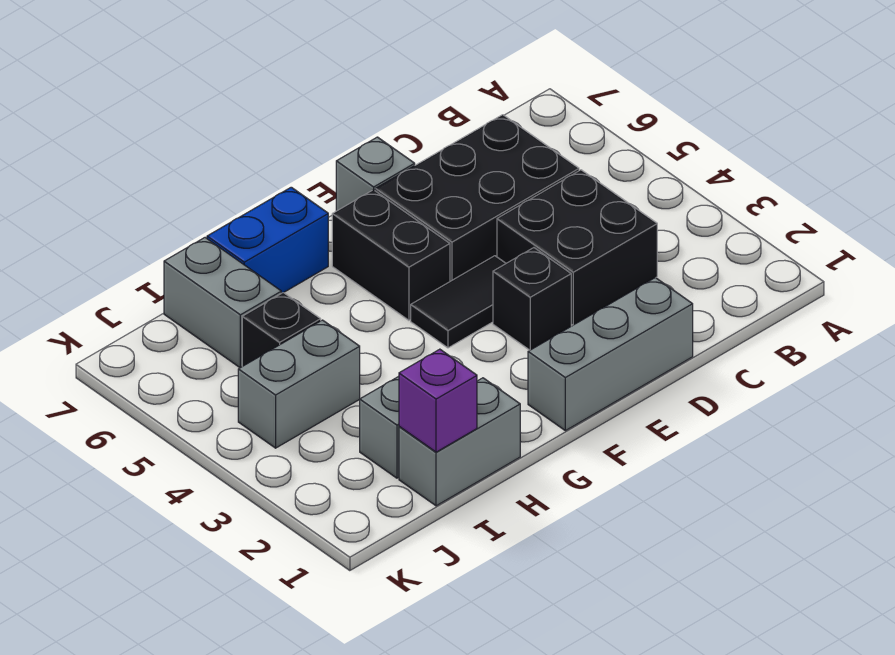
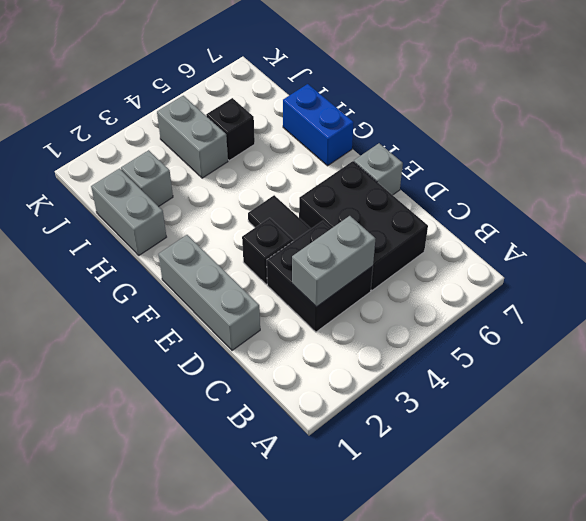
black brick F5:F6 level 1 -> none
purple brick I1 level 2 -> none
grey brick I6:I7 level 1 -> grey brick C3:C4 level 2

